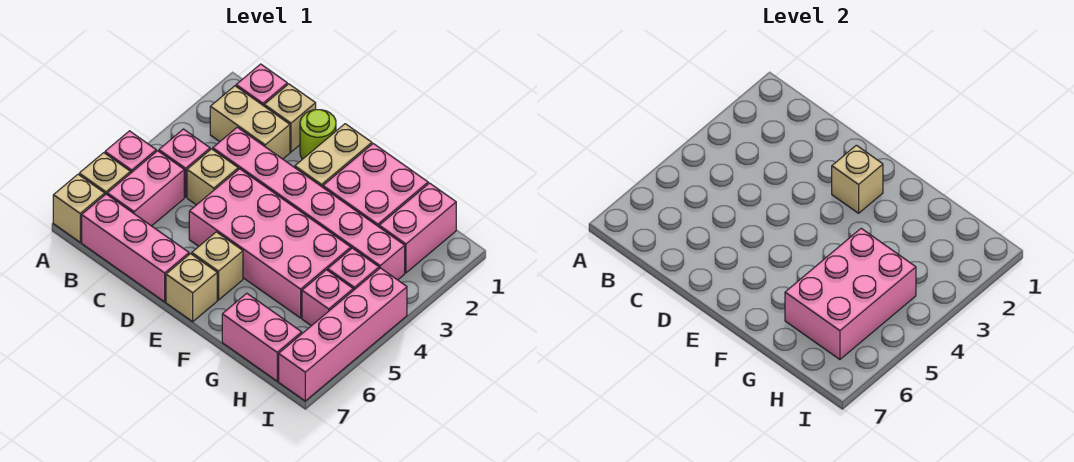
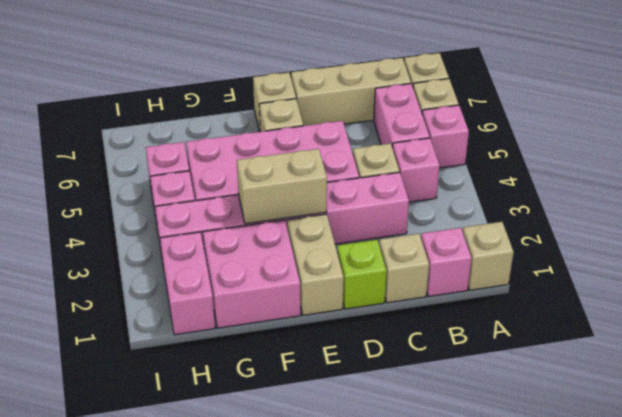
tan brick B2:C2 level 1 -> tan brick E3:F3 level 2
pink brick B7:D7 level 1 -> tan brick B7:D7 level 1
lime round brick D1 level 1 -> lime brick D1 level 1
tan brick E2 level 2 -> tan brick A1 level 1
pink brick G4:H6 level 2 -> none
pink brick G7:H7 level 1 -> none
pink brick I4:I7 level 1 -> none

